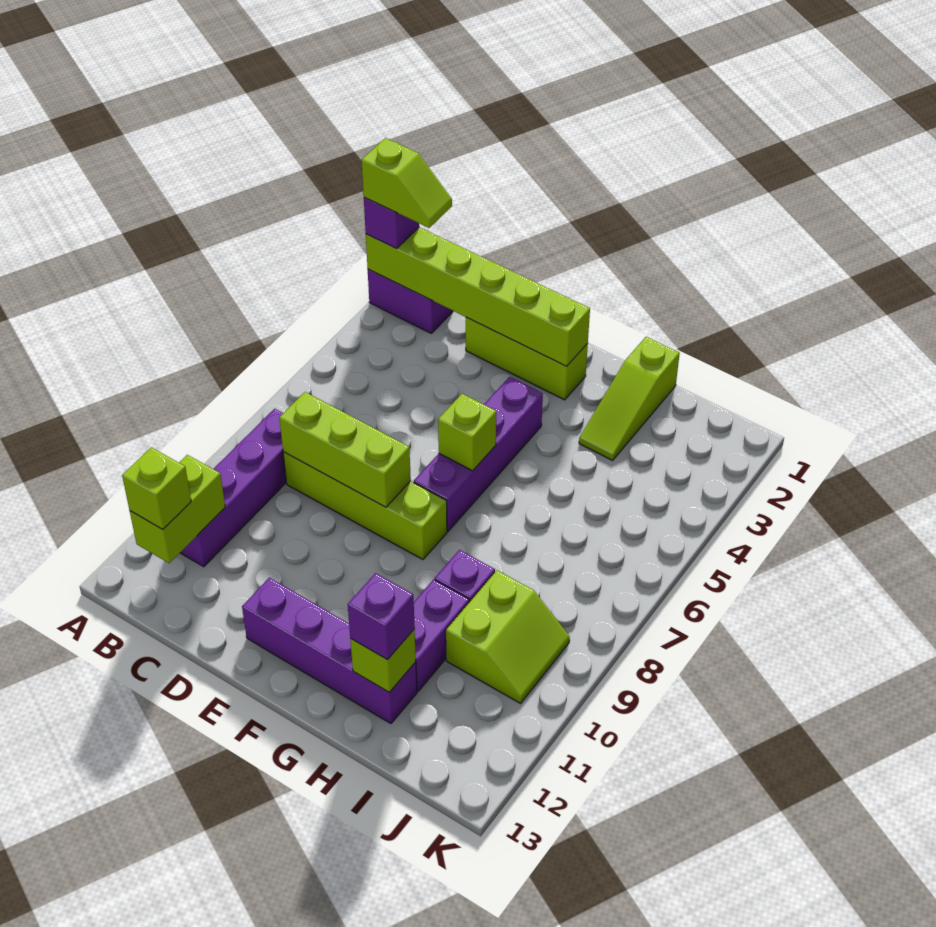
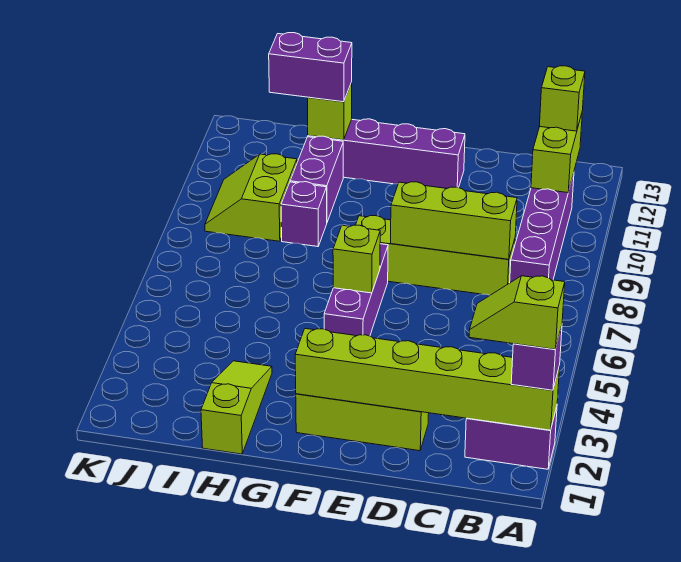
purple brick F4:F7 level 1 -> purple brick F5:F7 level 1
purple brick H12 level 3 -> purple brick H12:I12 level 3

